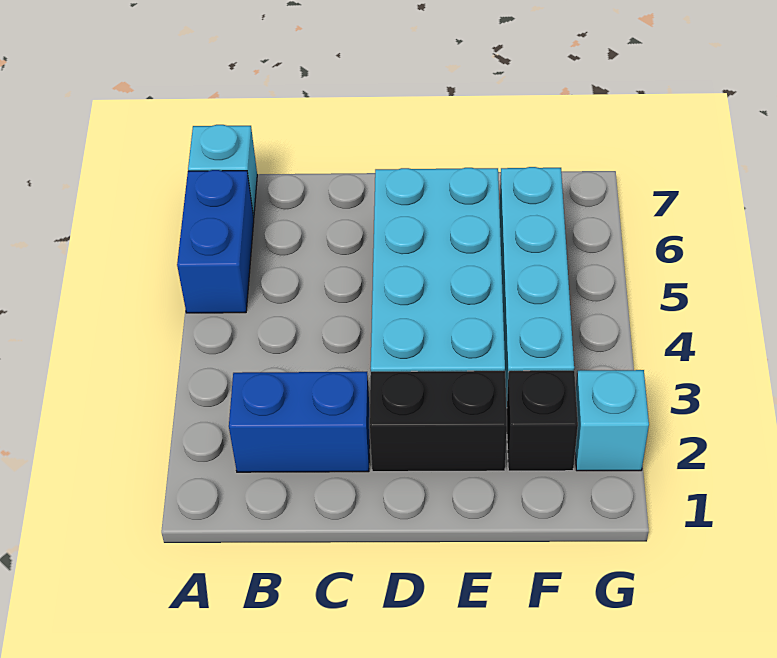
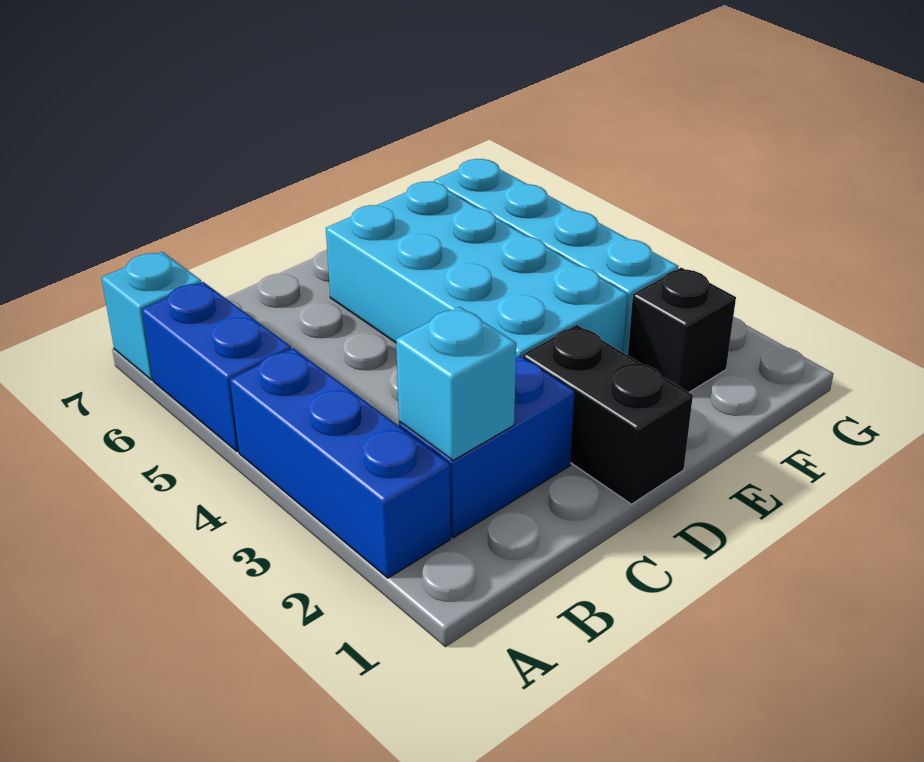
none -> blue brick A2:A4 level 1
black brick D2:E2 level 1 -> black brick D1:D2 level 1
cyan brick G2 level 1 -> cyan brick B2 level 2

